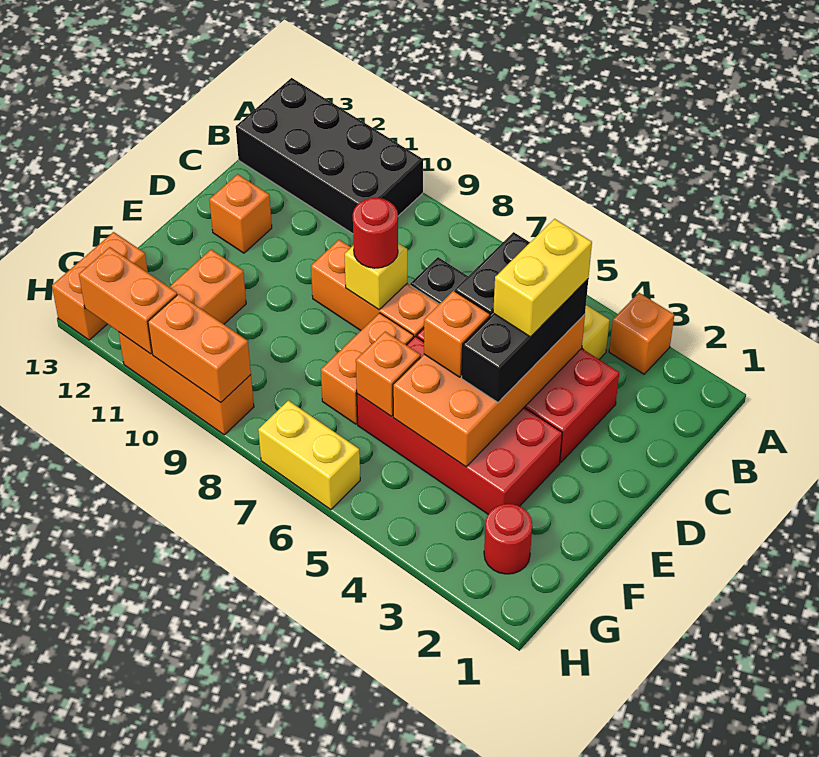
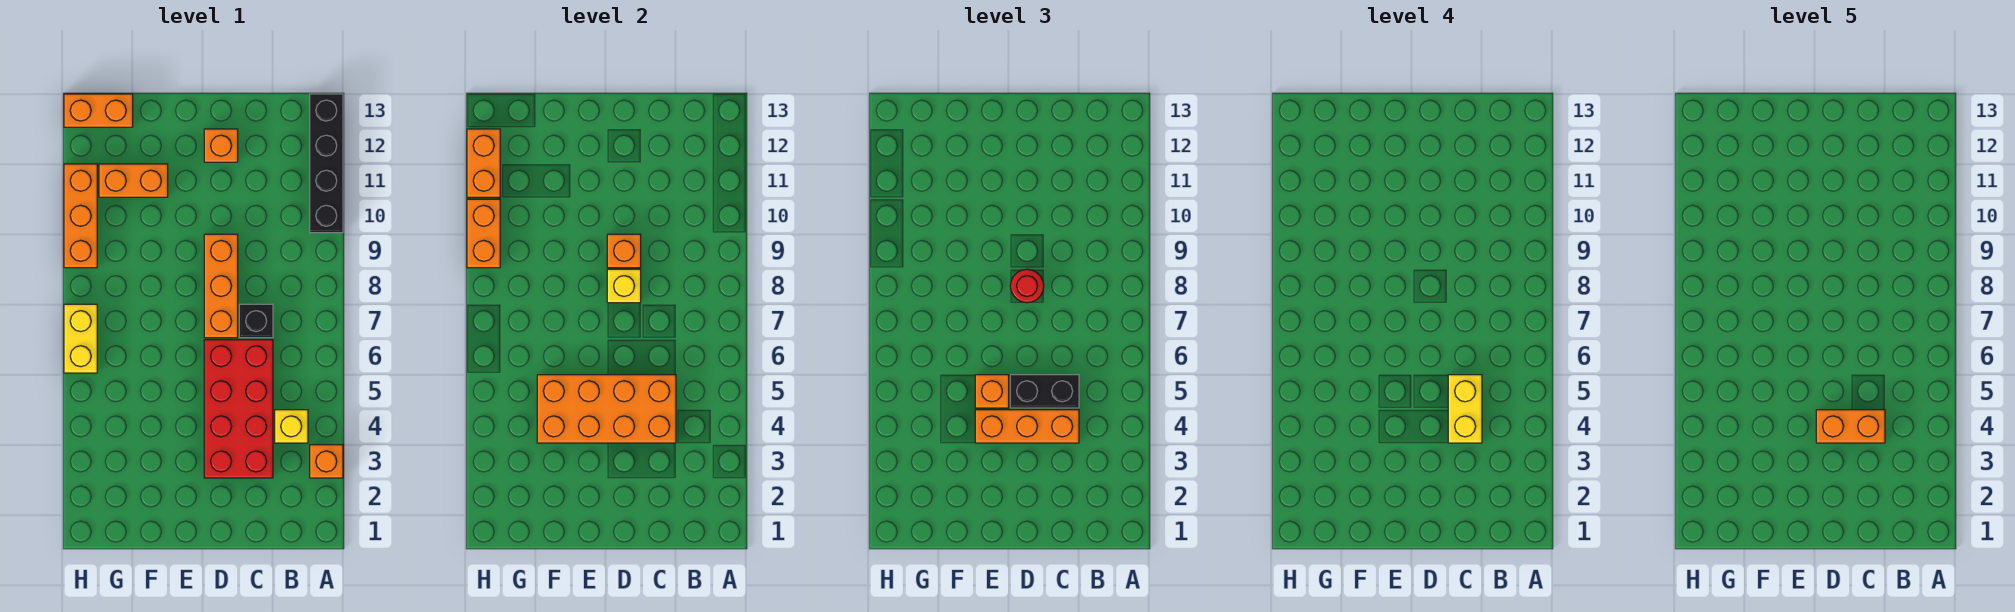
black brick A10:B13 level 1 -> black brick A10:A13 level 1
black brick C4:E4 level 3 -> orange brick C4:E4 level 3
yellow brick C4:D4 level 4 -> yellow brick C4:C5 level 4
red brick E3:F6 level 1 -> none
orange brick E7:F7 level 1 -> orange brick C4:D4 level 5
orange brick F6 level 2 -> orange brick D9 level 2
red round brick G2 level 1 -> none

